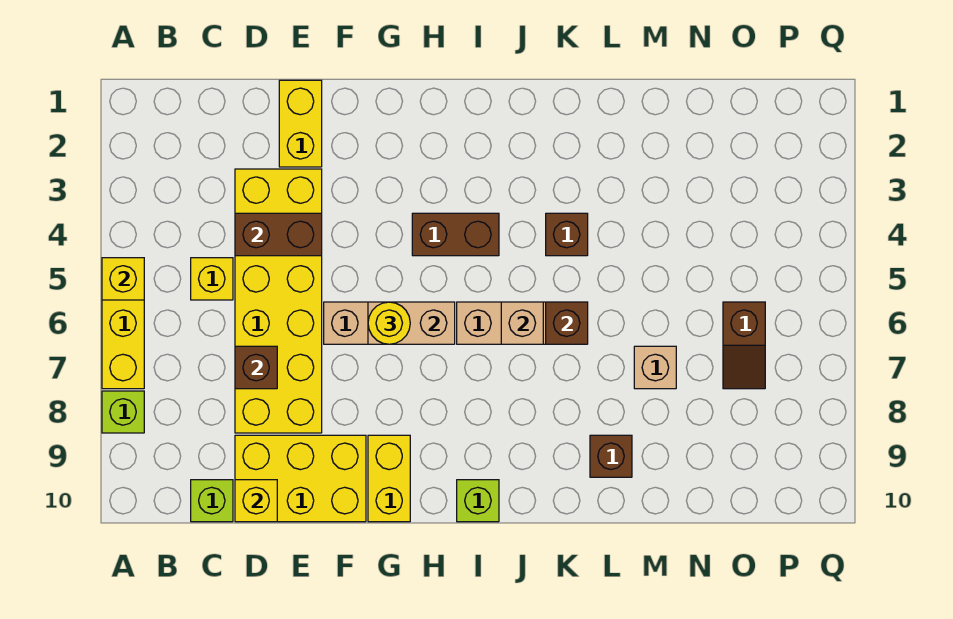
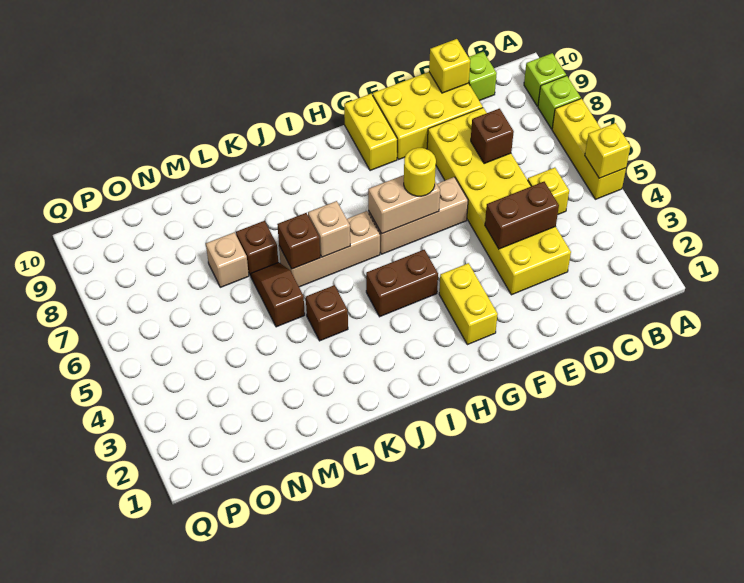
yellow brick E1:E2 level 1 -> yellow brick G2:G3 level 1
lime brick I10 level 1 -> lime brick A9 level 1
brown brick L9 level 1 -> brown brick L7 level 1
brown slope O6:O7 level 1 top 6 -> brown slope L5:L6 level 1 top 5

